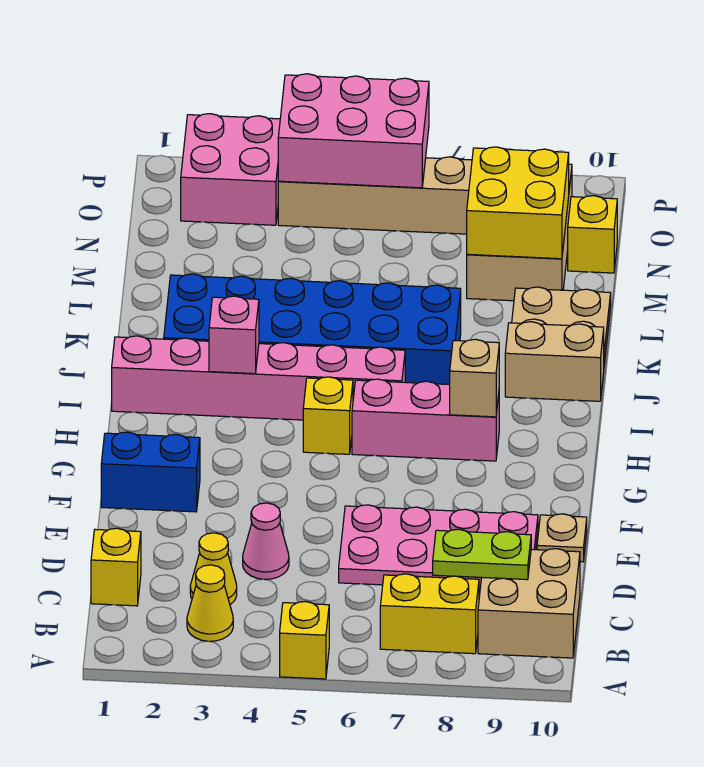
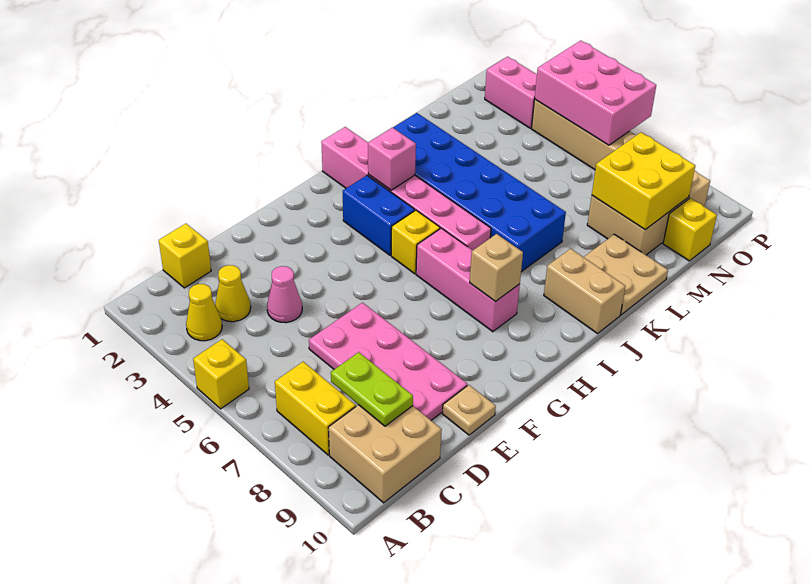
blue brick F1:F2 level 1 -> blue brick H3:H4 level 1
pink brick O2:P3 level 1 -> pink brick O2:O3 level 1

